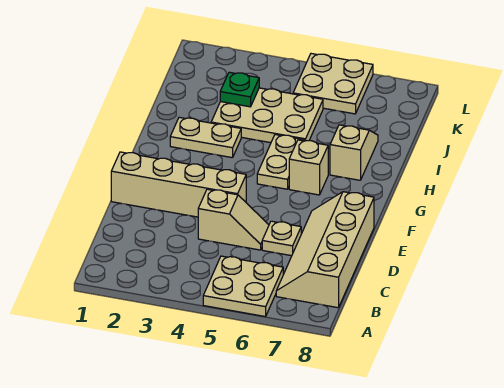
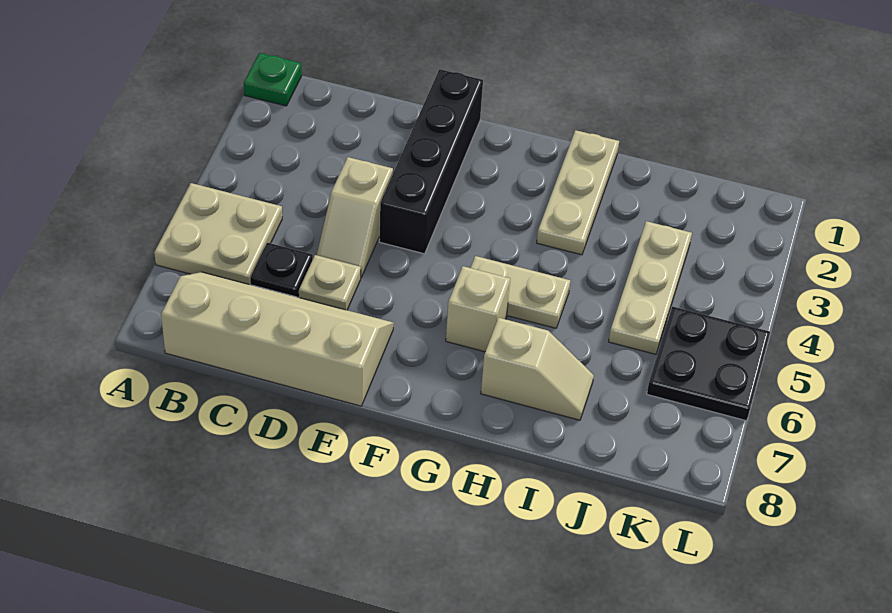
none -> black plate C6 level 1
tan brick E1:E4 level 1 -> black brick E1:E4 level 1
tan plate H2:H3 level 1 -> tan plate H1:H3 level 1
tan plate I3:J5 level 1 -> tan plate J3:J5 level 1
green plate J3 level 2 -> green plate A1 level 1
tan plate K5:L6 level 1 -> black plate K5:L6 level 1

